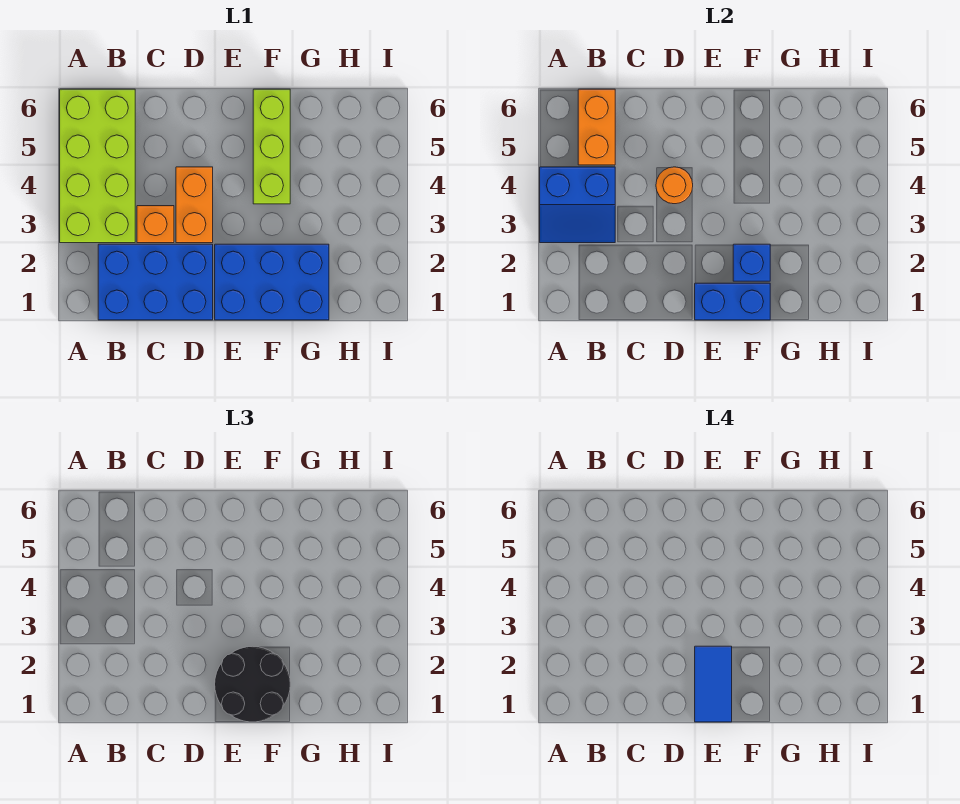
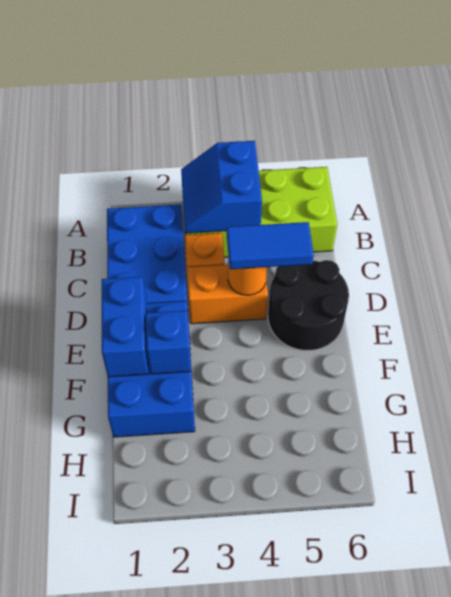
orange brick B5:B6 level 2 -> none
black round brick E1:F2 level 3 -> black round brick D5:E6 level 1
blue tile E1:E2 level 4 -> blue tile D4:D5 level 3
lime brick F4:F6 level 1 -> none

